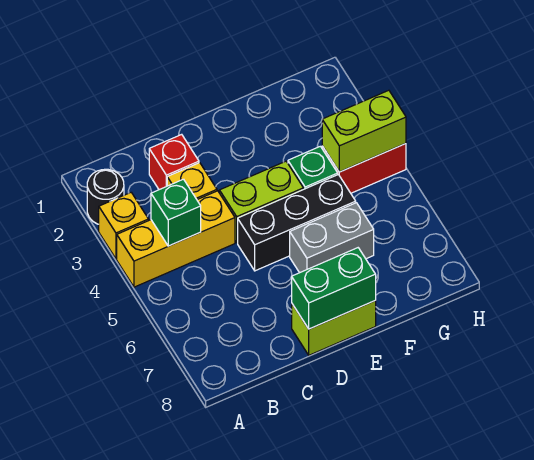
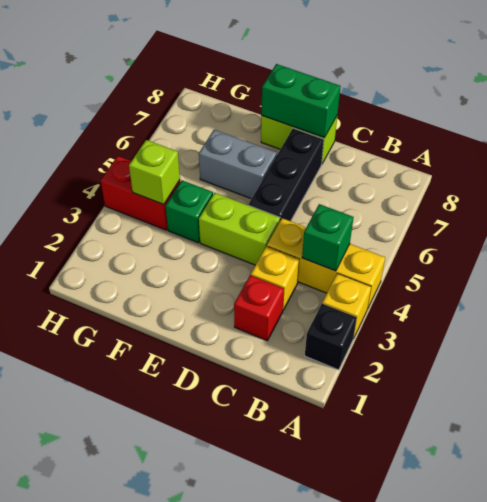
black round brick A2 level 1 -> black brick A2 level 1
black brick D5:F5 level 1 -> black brick D5:D7 level 1
lime brick G4:H4 level 2 -> lime brick G4 level 2

